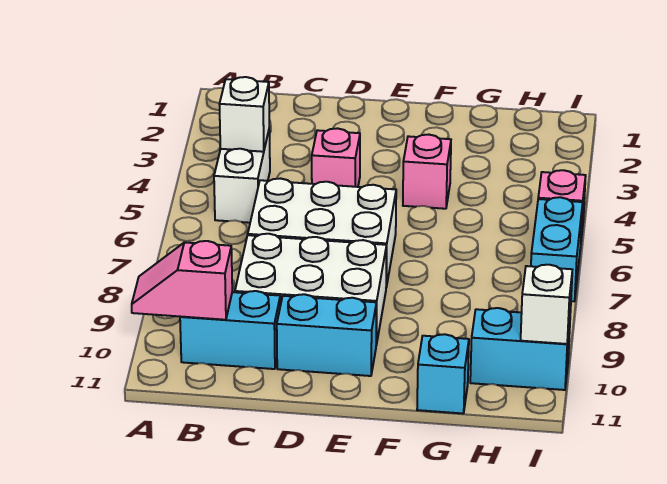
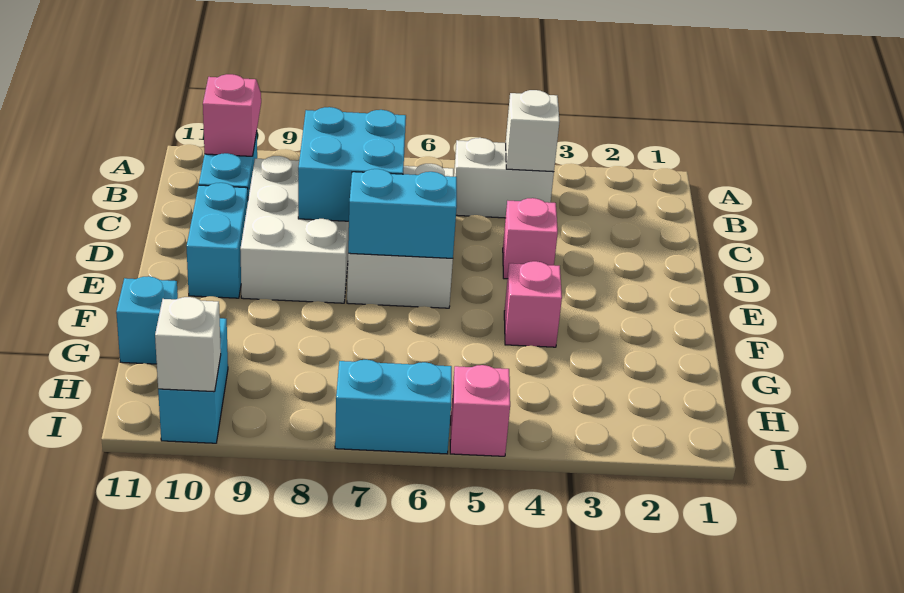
none -> cyan brick C7:D8 level 2
none -> cyan brick E6:E7 level 2

